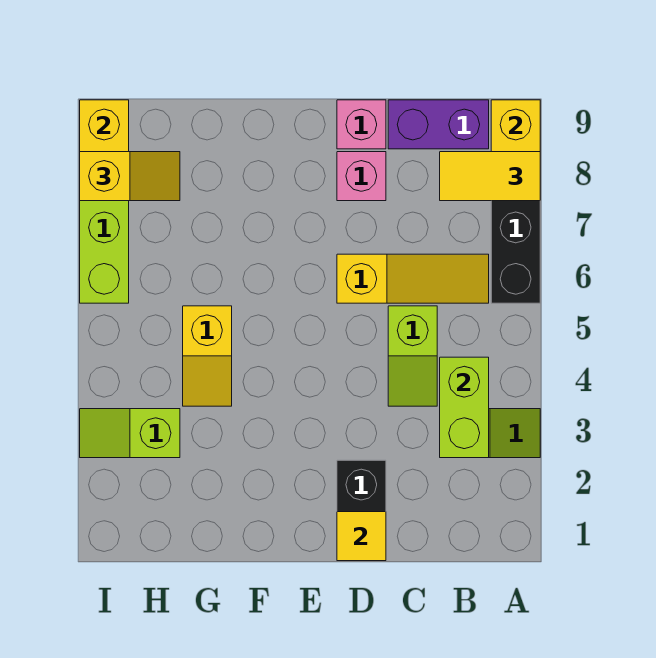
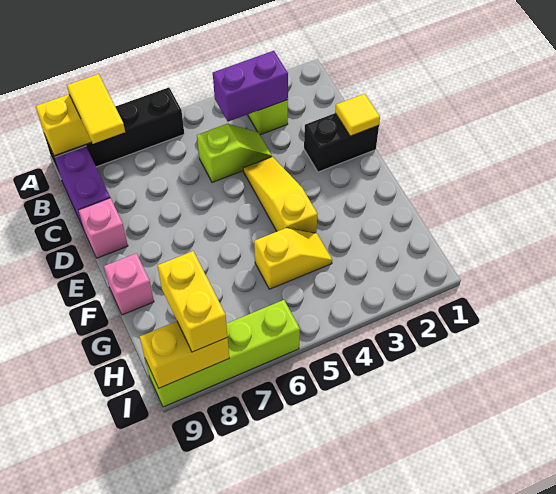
lime brick B3:B4 level 2 -> purple brick B3:B4 level 2
yellow slope B6:D6 level 1 top D -> yellow slope D4:F4 level 1 top F
pink brick D8 level 1 -> pink brick F9 level 1
lime slope H3:I3 level 1 top H -> none
yellow slope H8:I8 level 3 top I -> yellow brick H8:I8 level 3

